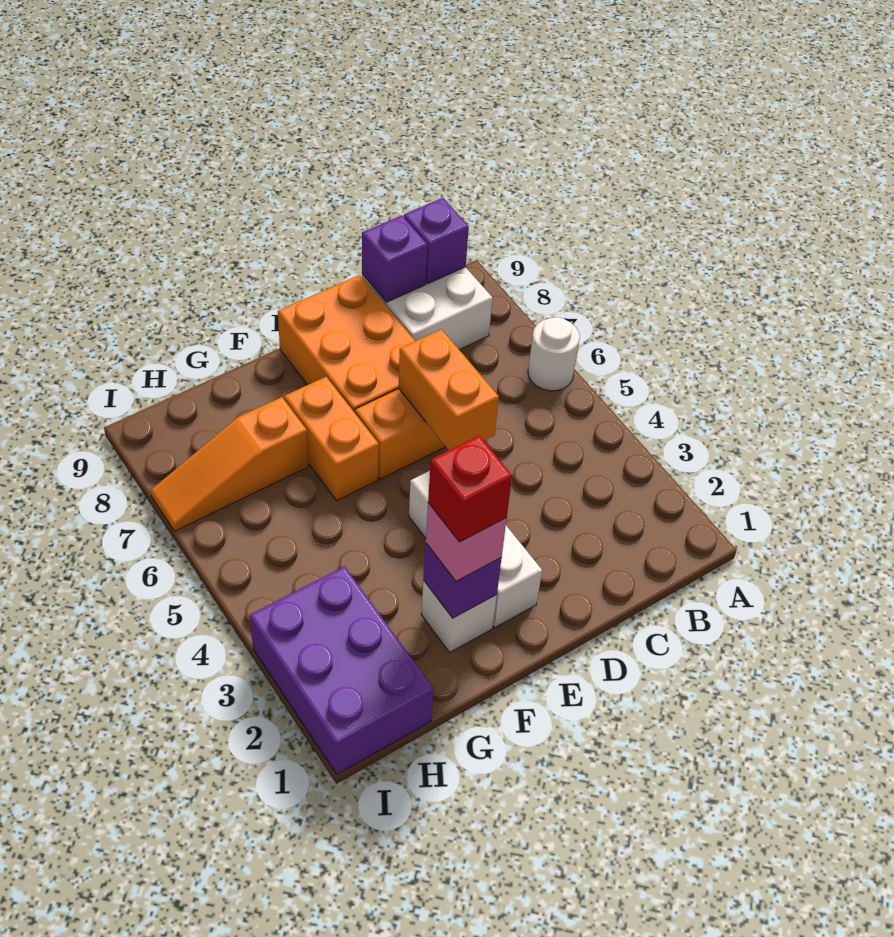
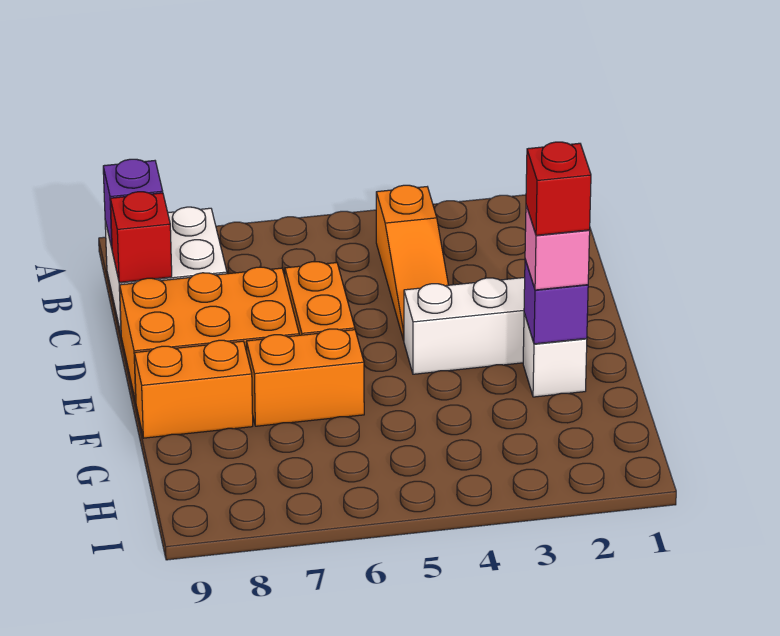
white round brick A6 level 1 -> none
purple brick C9 level 2 -> red brick C9 level 2
orange brick D5:D6 level 2 -> orange brick F8:F9 level 1
orange slope G7:I7 level 1 top G -> orange slope B4:D4 level 1 top B
purple brick H1:I3 level 1 -> none

